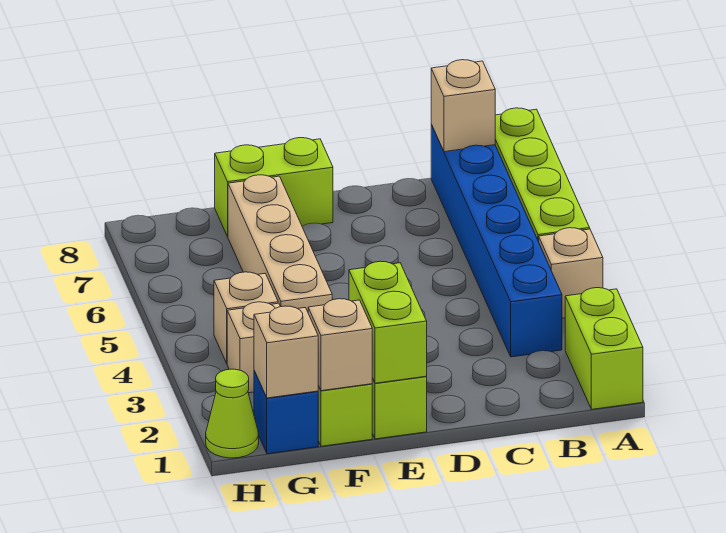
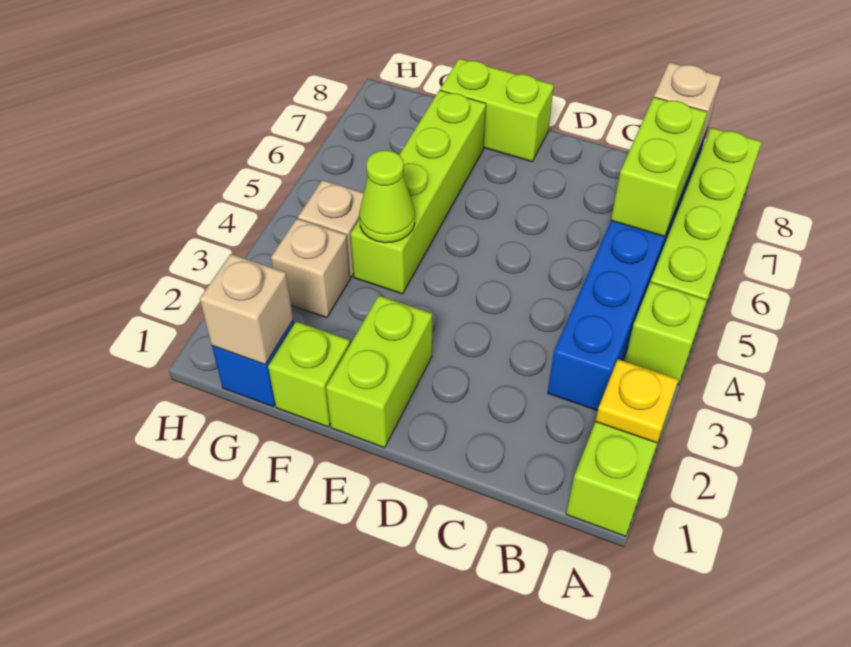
none -> yellow plate A2 level 2
tan brick A4 level 1 -> lime brick A4 level 1
lime brick E1:E2 level 2 -> lime brick B6:B7 level 2
tan brick F1 level 2 -> none
tan brick F4:F7 level 1 -> lime brick F4:F7 level 1
lime cone H1 level 1 -> lime cone F4 level 2

